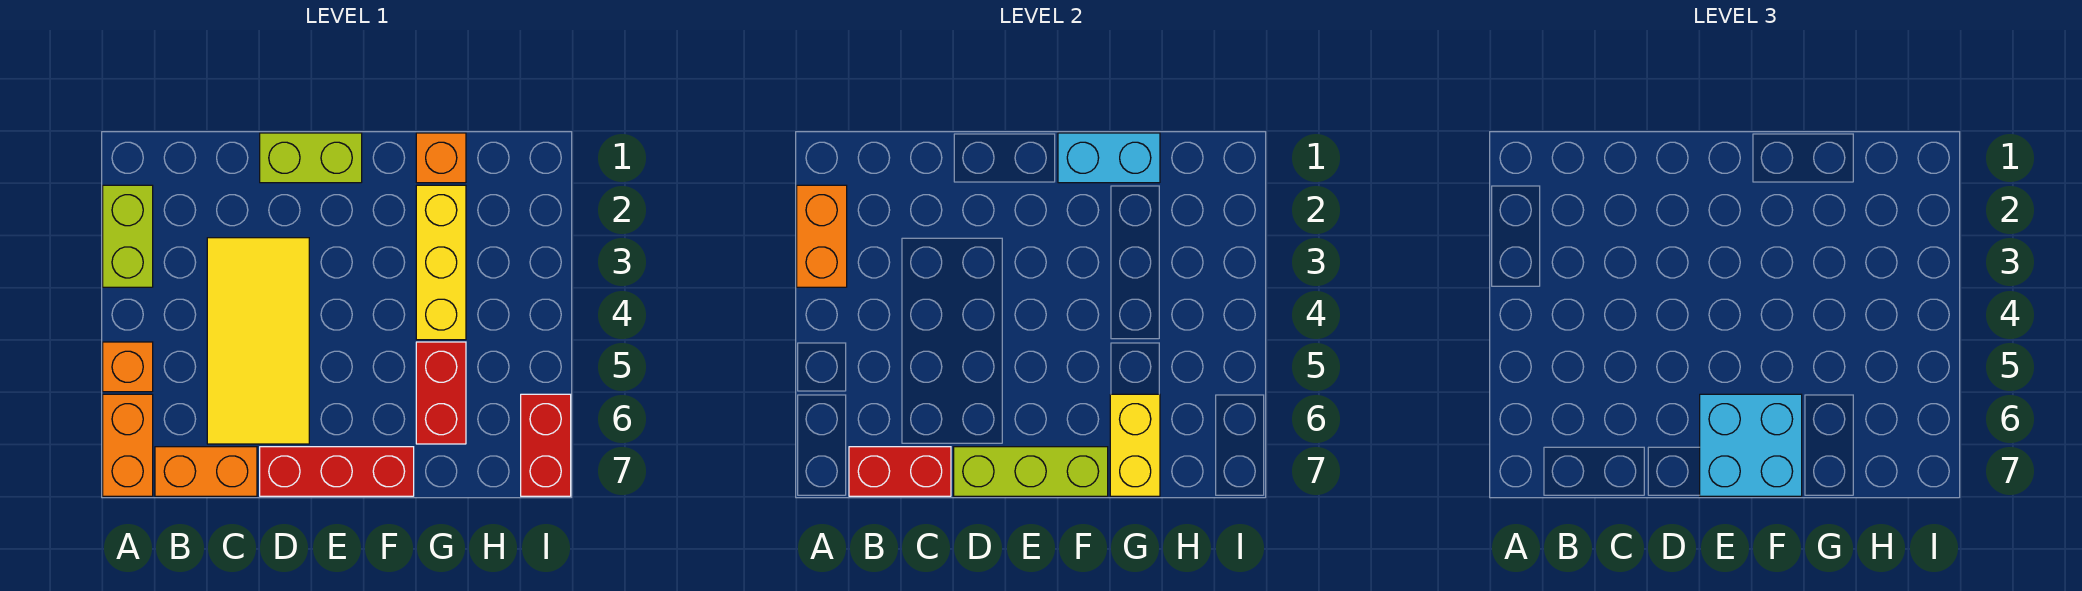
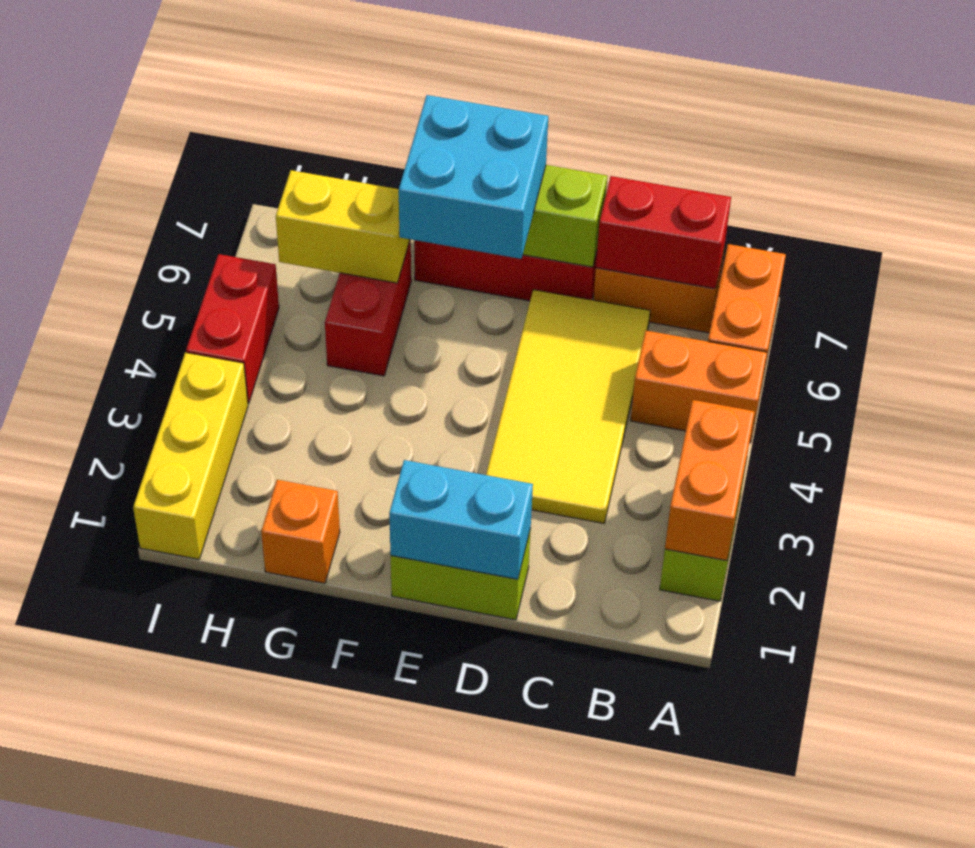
orange brick A5 level 1 -> orange brick A5:B5 level 1
cyan brick F1:G1 level 2 -> cyan brick D1:E1 level 2
yellow brick G2:G4 level 1 -> yellow brick I1:I3 level 1
yellow brick G6:G7 level 2 -> yellow brick G6:H6 level 2
red brick I6:I7 level 1 -> red brick I4:I5 level 1

